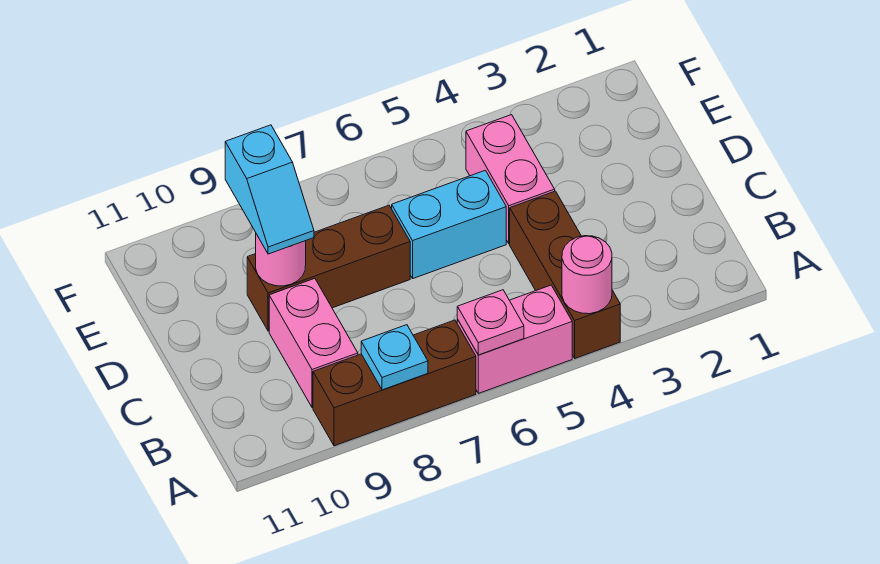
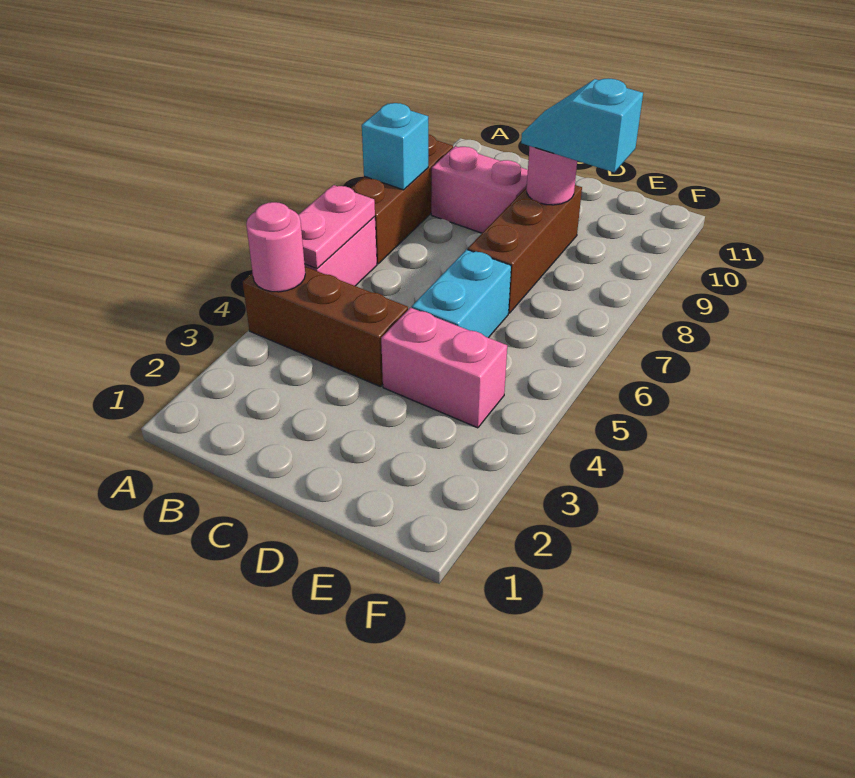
pink plate A6 level 2 -> pink plate A5:A6 level 2
cyan plate A8 level 2 -> cyan brick A8 level 2

